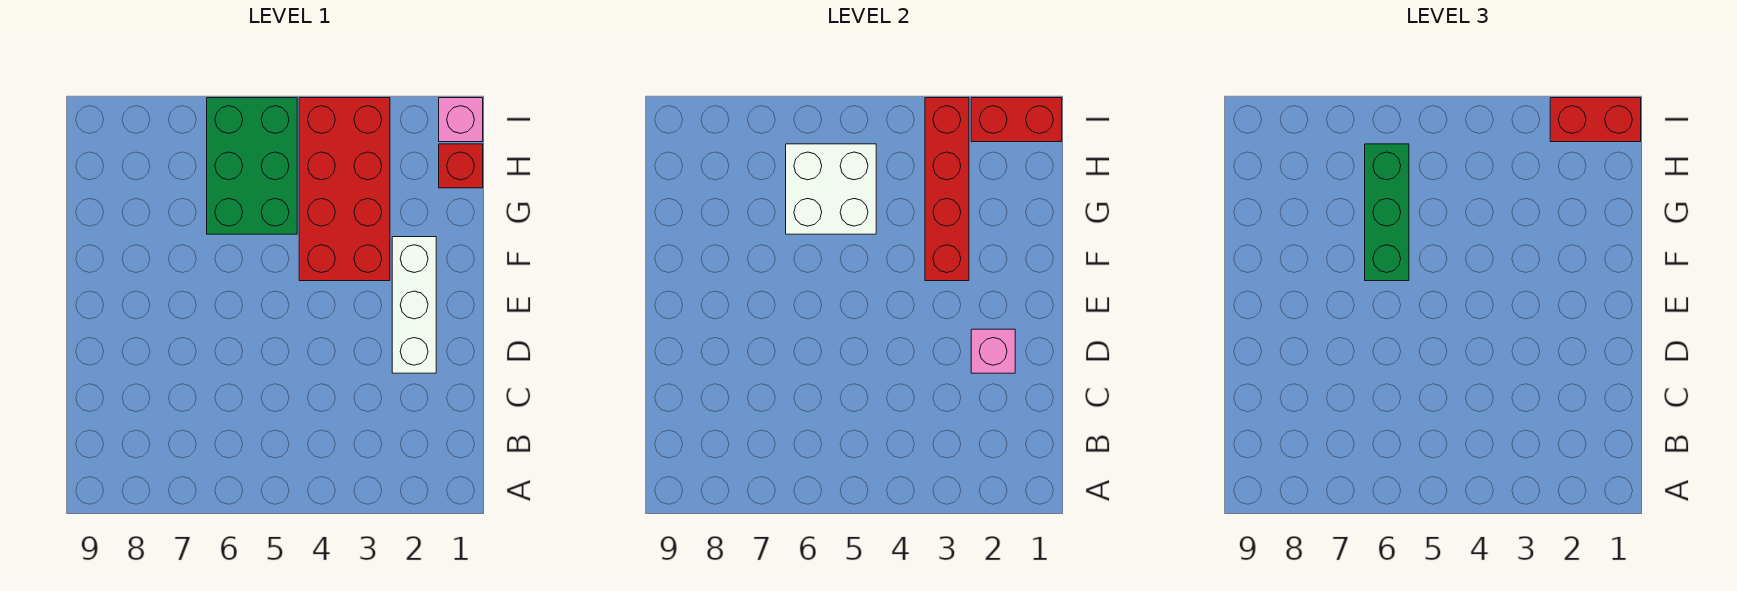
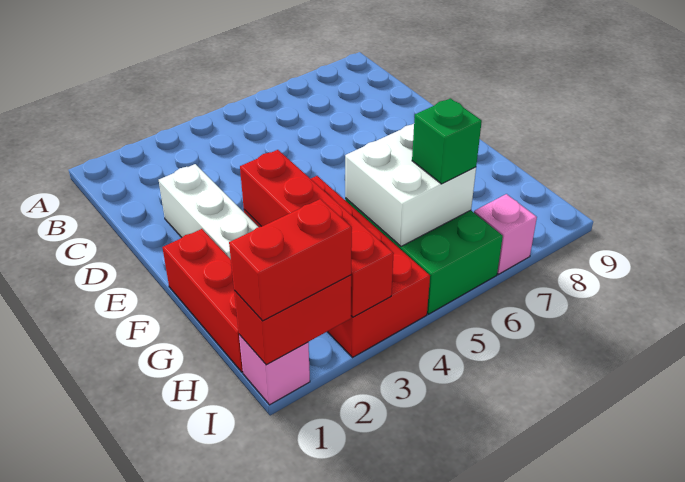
pink brick D2 level 2 -> pink brick I7 level 1
green brick F6:H6 level 3 -> green brick H6 level 3
red brick H1 level 1 -> red brick F1:H1 level 1

